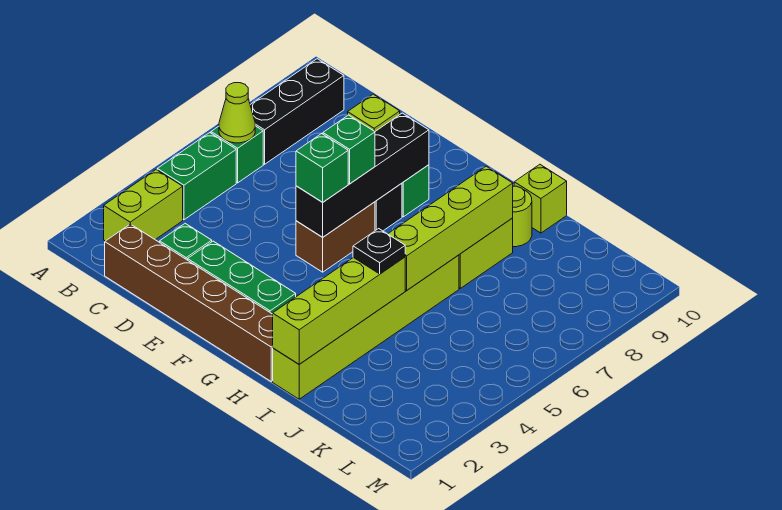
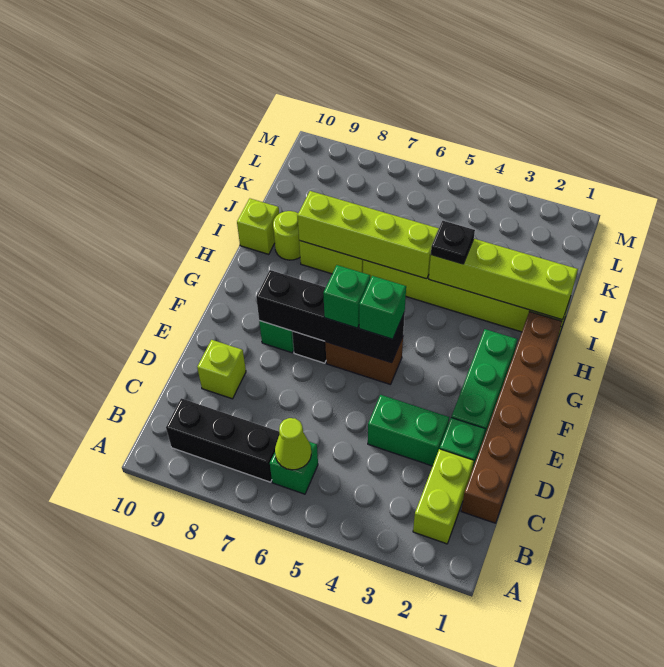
lime brick B2:B3 level 1 -> lime brick B2:C2 level 1
green brick B4:B5 level 1 -> green brick D3:D4 level 1

